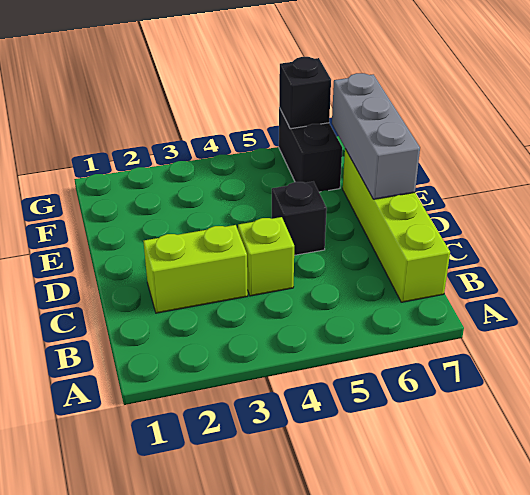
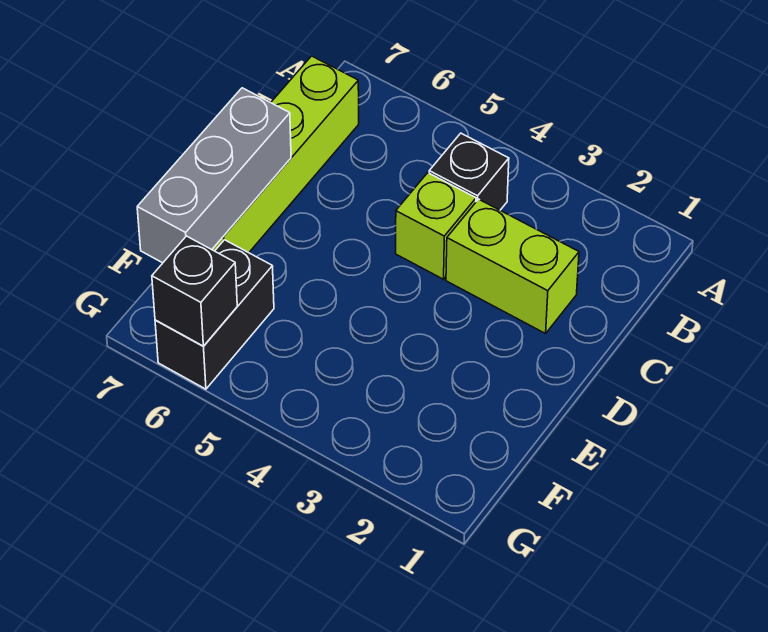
black brick D5 level 1 -> black brick B4 level 1

